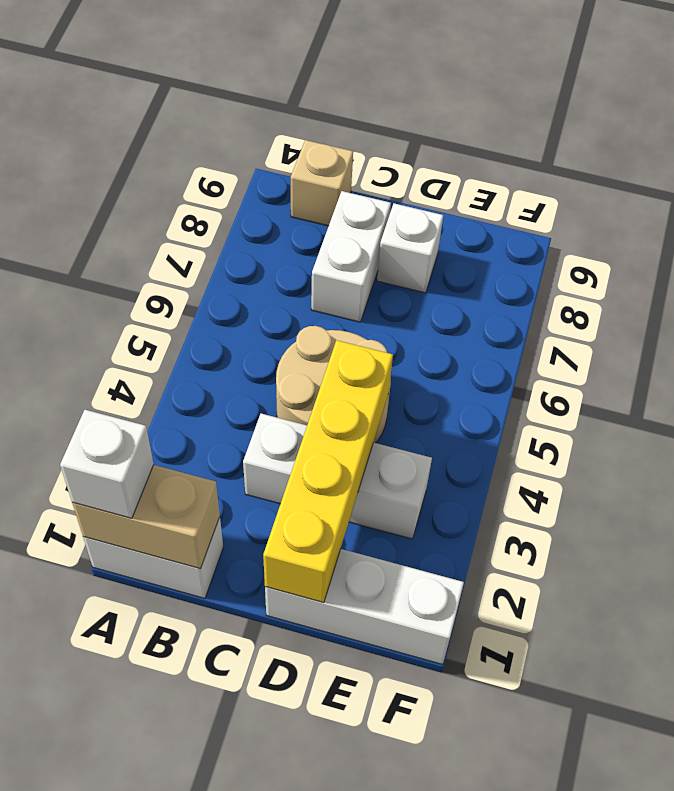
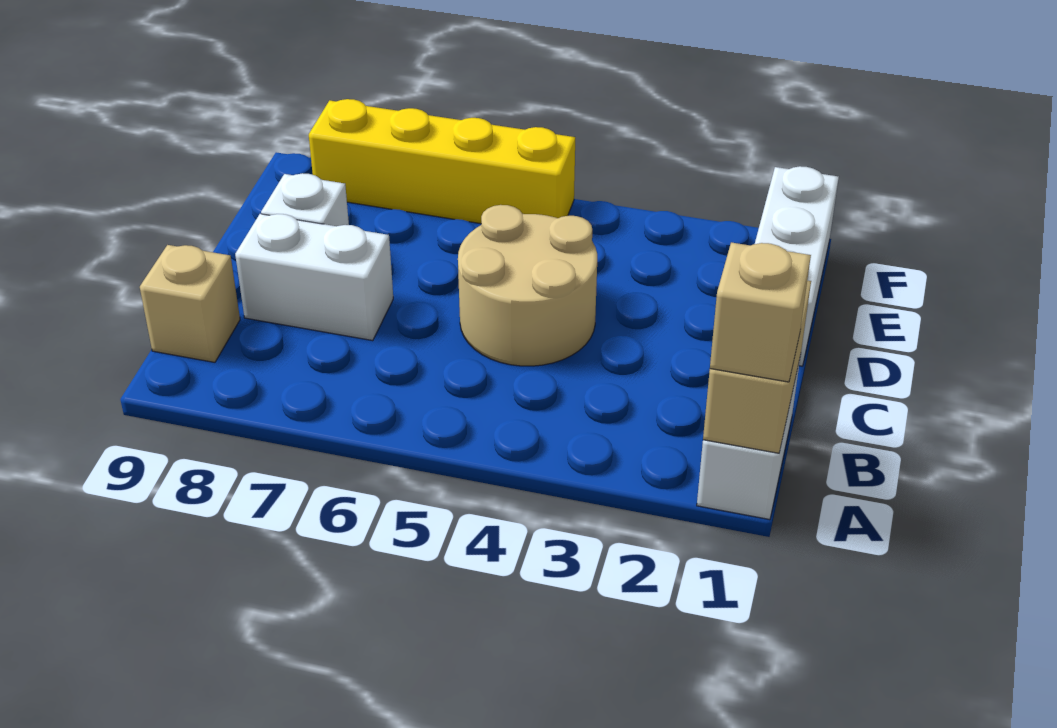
white brick A1 level 3 -> tan brick A1 level 3
white brick C3:E3 level 1 -> none
yellow brick D1:D4 level 2 -> yellow brick F5:F8 level 1

